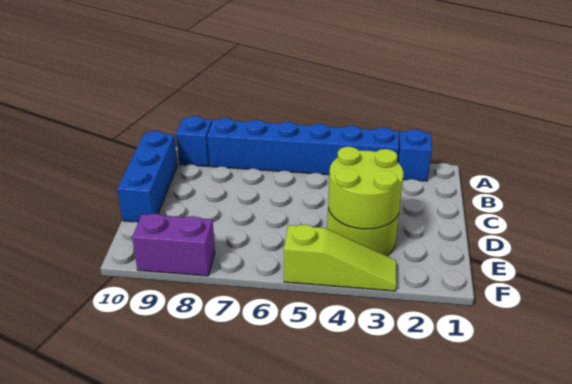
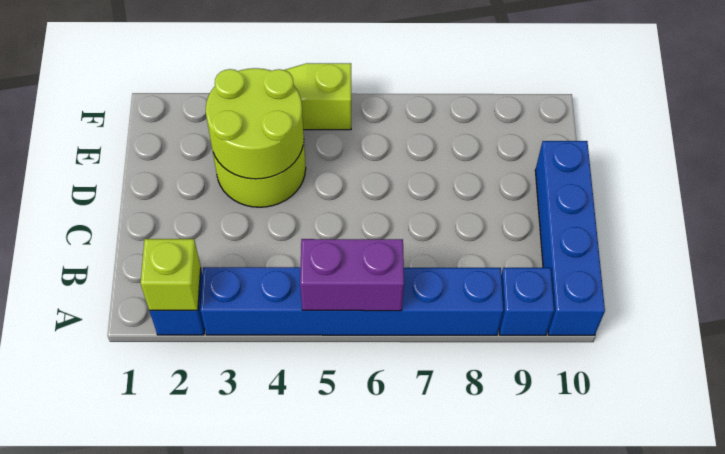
none -> lime brick A2 level 2
blue brick B10:D10 level 1 -> blue brick A10:D10 level 1
purple brick F8:F9 level 1 -> purple brick A5:A6 level 2

